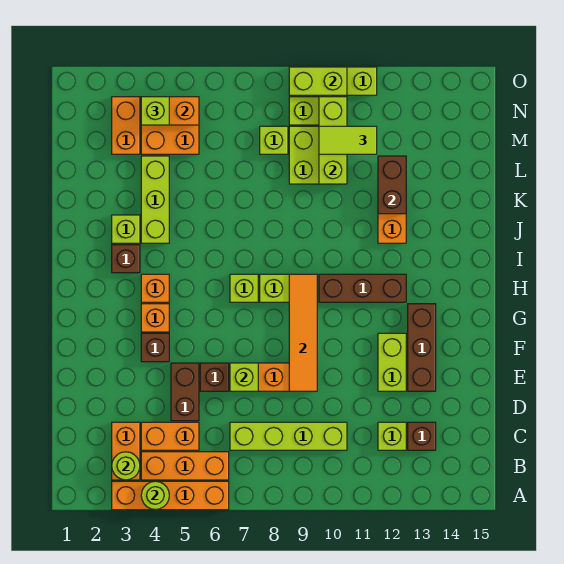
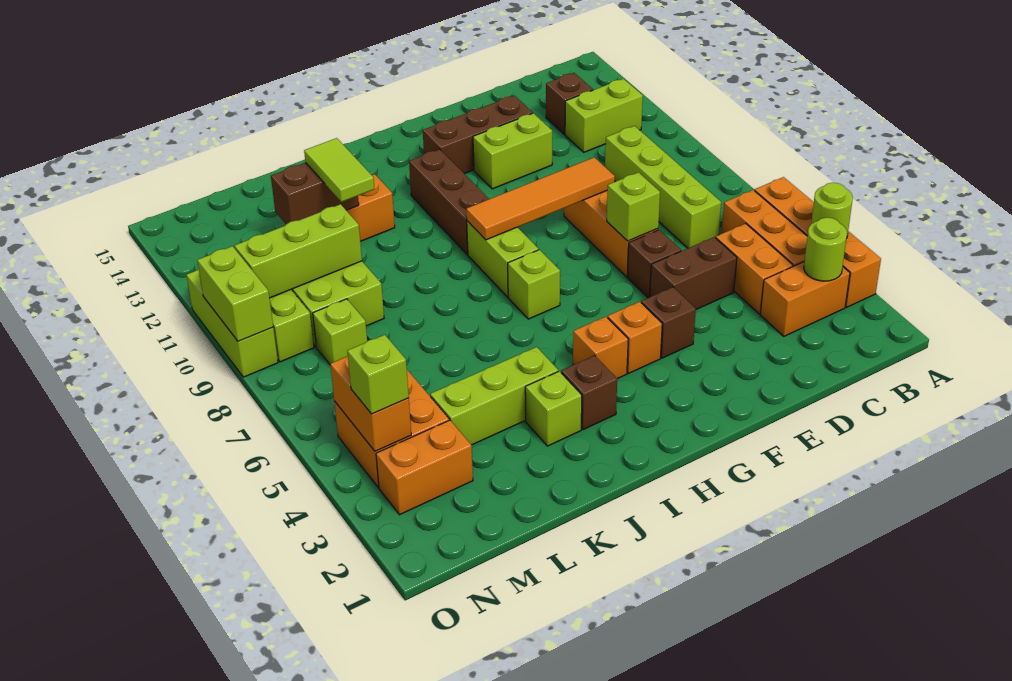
lime brick C12 level 1 -> lime brick B12:C12 level 1
lime tile M10:M11 level 3 -> lime tile K11:K12 level 3

